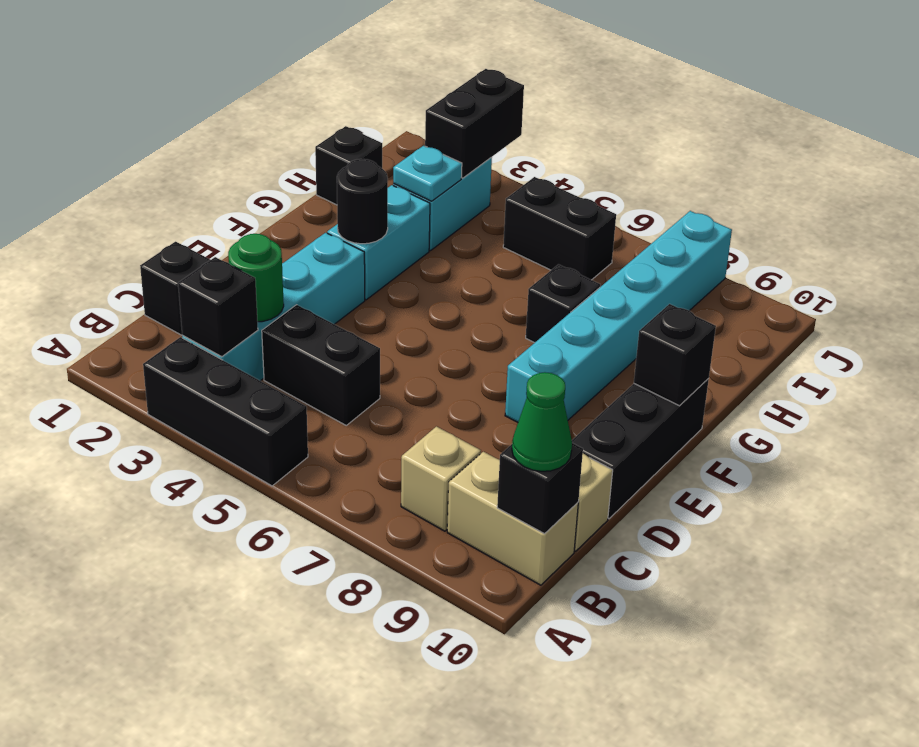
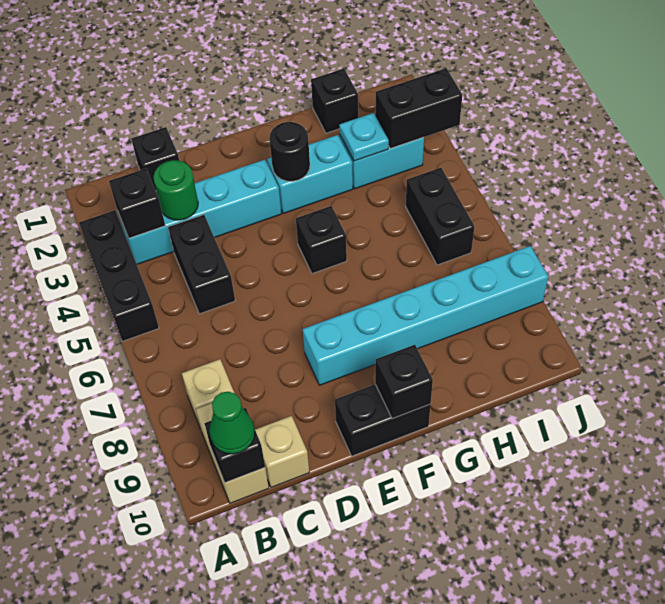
black brick D10:F10 level 1 -> black brick E10:F10 level 1
black brick G7 level 1 -> black brick F5 level 1

